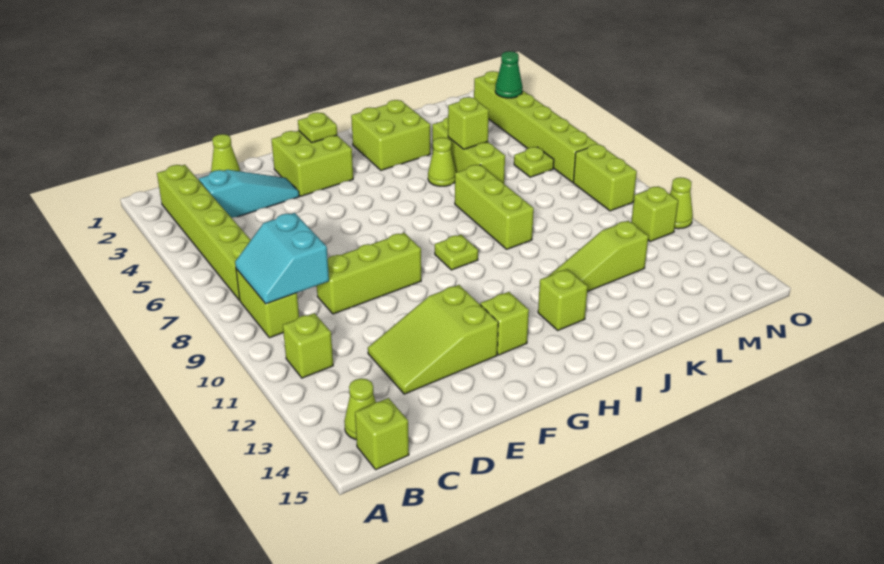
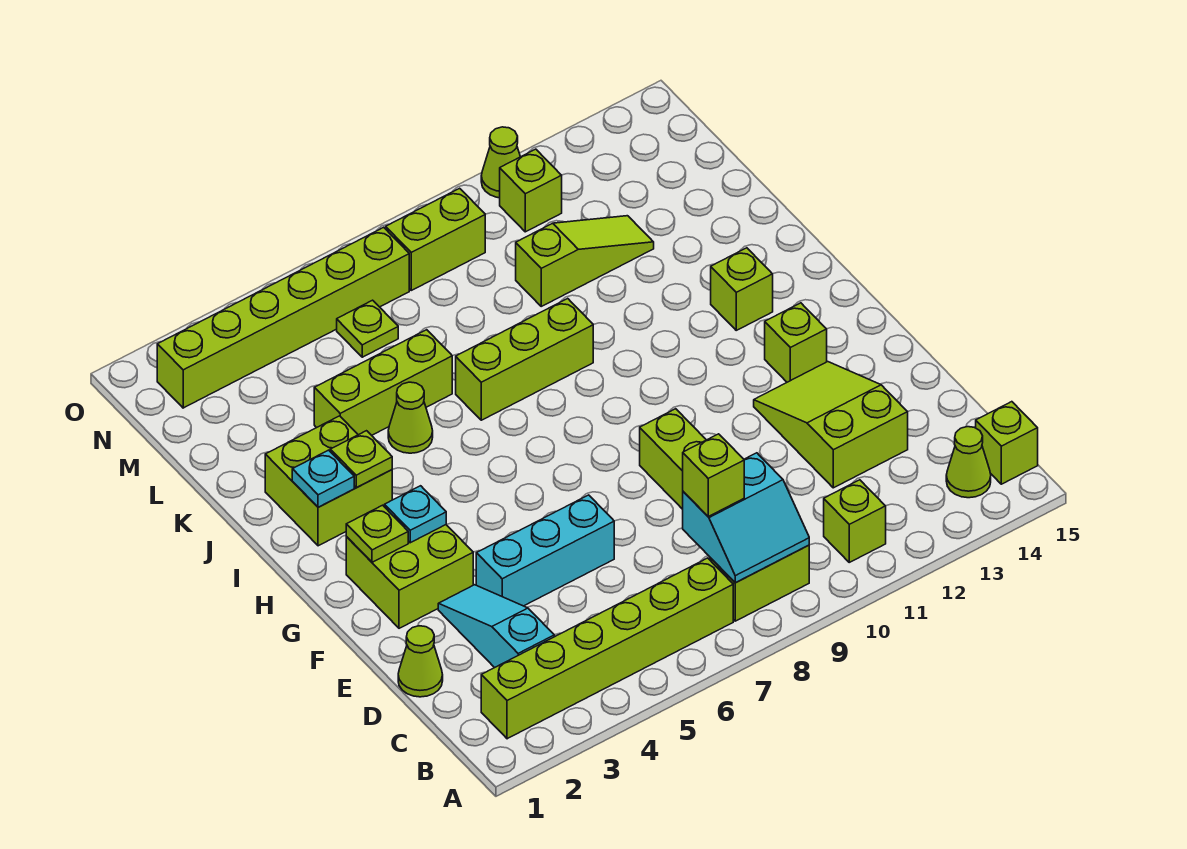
lime slope D12:F13 level 1 top F -> lime slope D12:F13 level 1 top D
none -> cyan brick E4:E6 level 1
none -> cyan plate G3 level 2
lime plate H9 level 1 -> lime plate I3 level 2
none -> cyan plate I2 level 2
lime slope J12:L12 level 1 top L -> lime slope L10:L12 level 1 top 10
lime brick K5 level 2 -> lime brick C8 level 3
green cone N3 level 2 -> none

